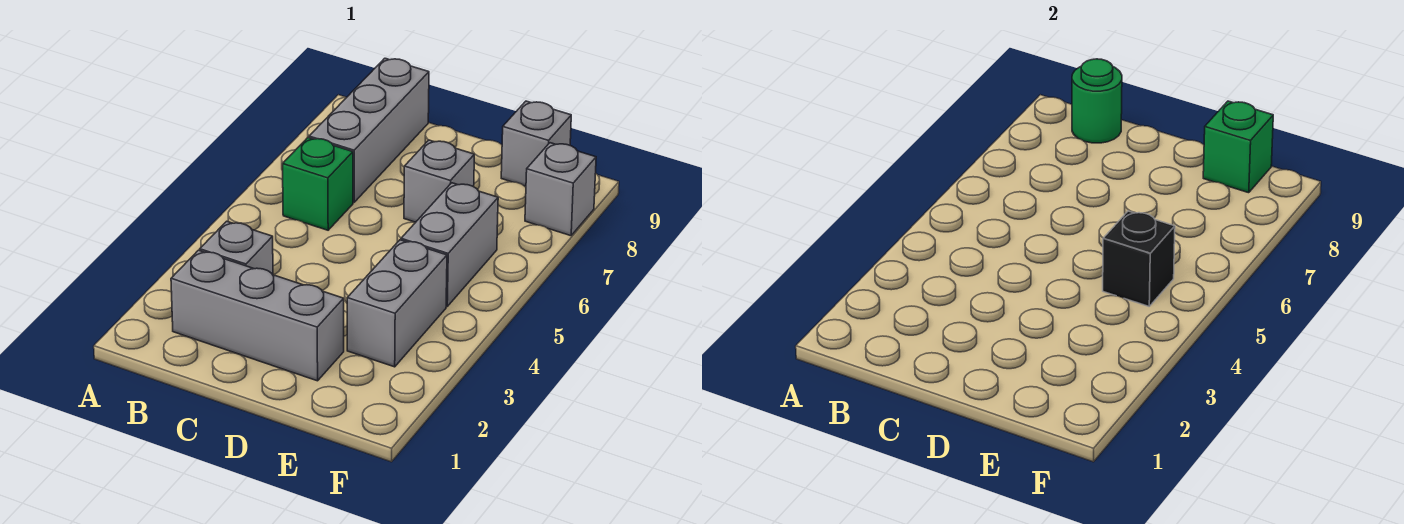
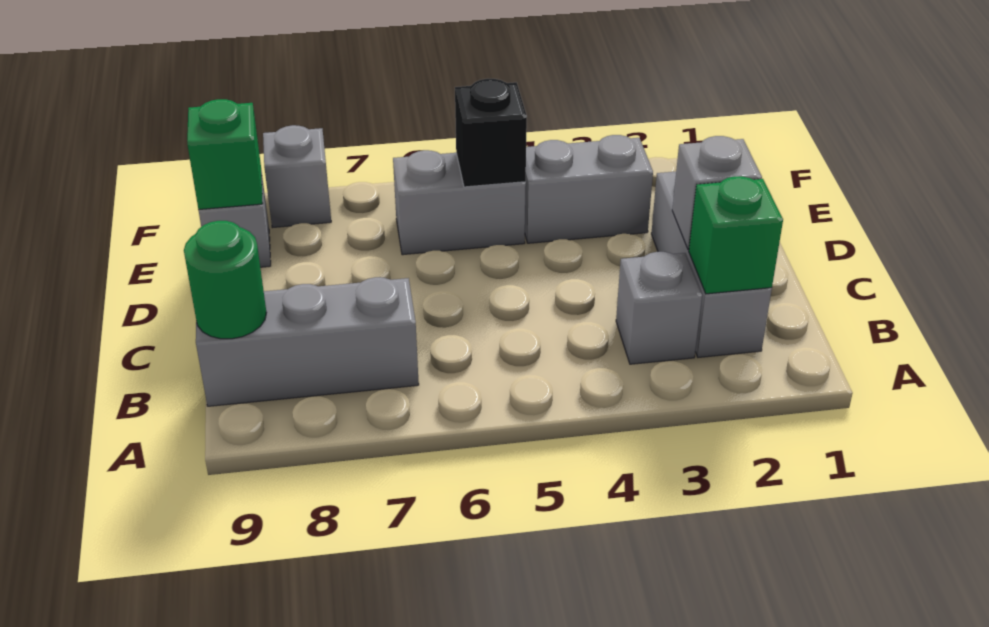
green brick B6 level 1 -> green brick B2 level 2
grey brick D7 level 1 -> grey brick C2 level 2

